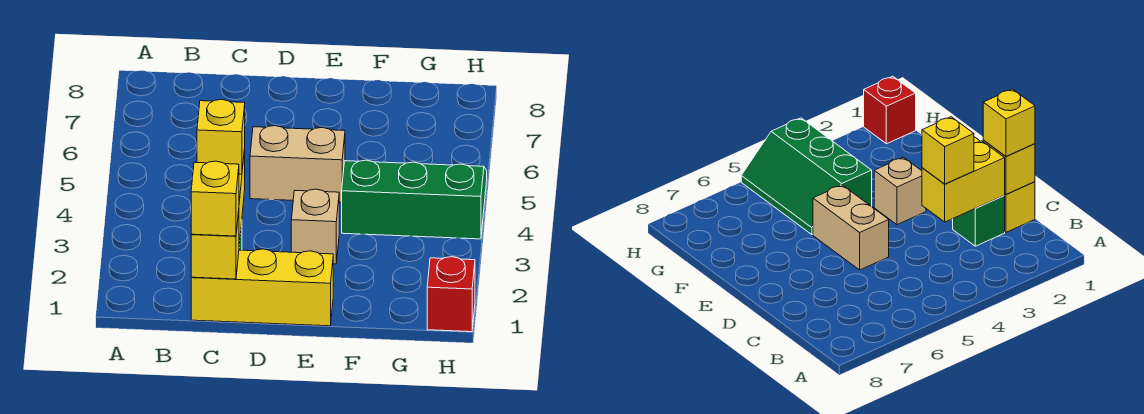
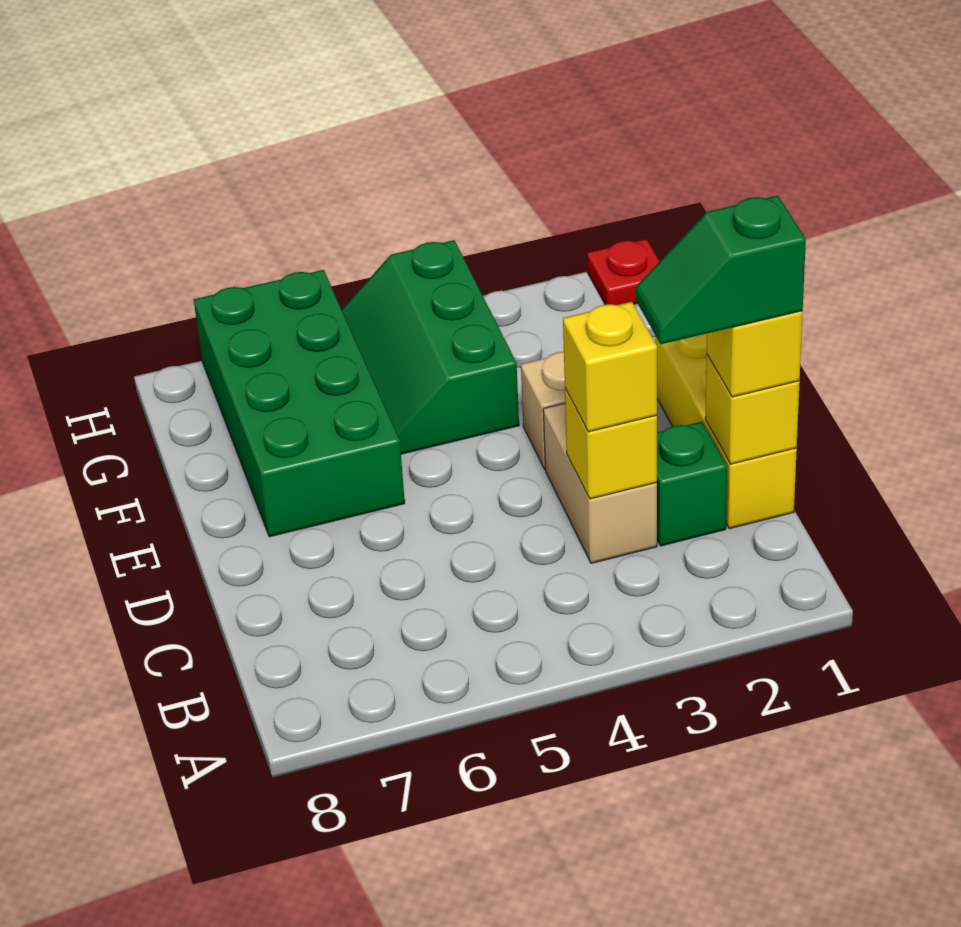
none -> green slope C1:C2 level 4 top 1
yellow brick C2:C3 level 2 -> yellow brick C3 level 2
tan brick D5:E5 level 1 -> tan brick C3:D3 level 1
none -> green brick E6:H7 level 1
red brick H1 level 1 -> red plate H1 level 1

